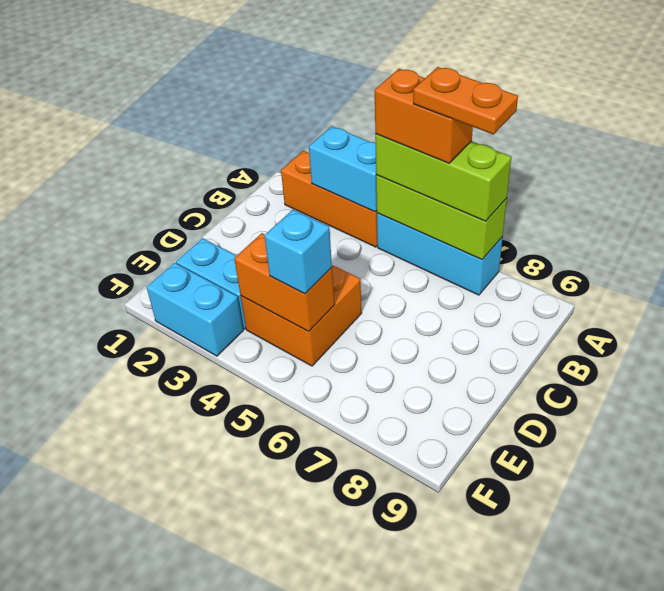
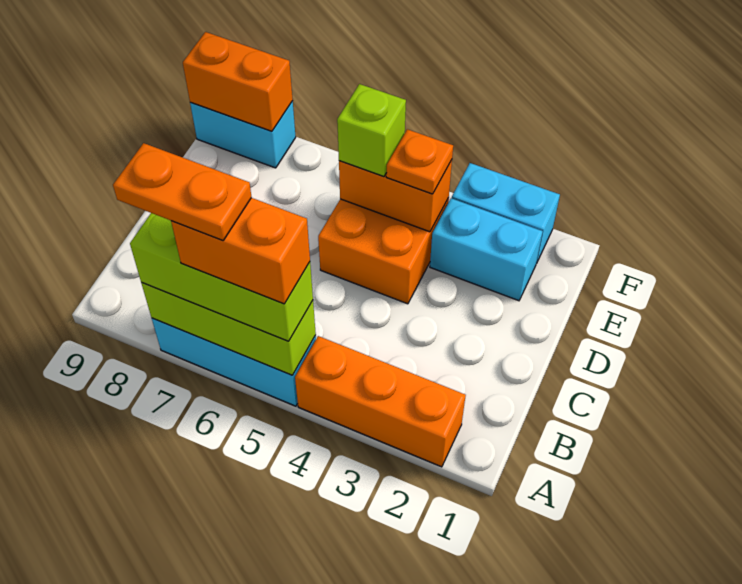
cyan brick A3:A4 level 2 -> cyan brick F8:F9 level 1
none -> orange plate E4 level 3
cyan brick E5 level 3 -> lime brick E5 level 3
none -> orange brick F8:F9 level 2

